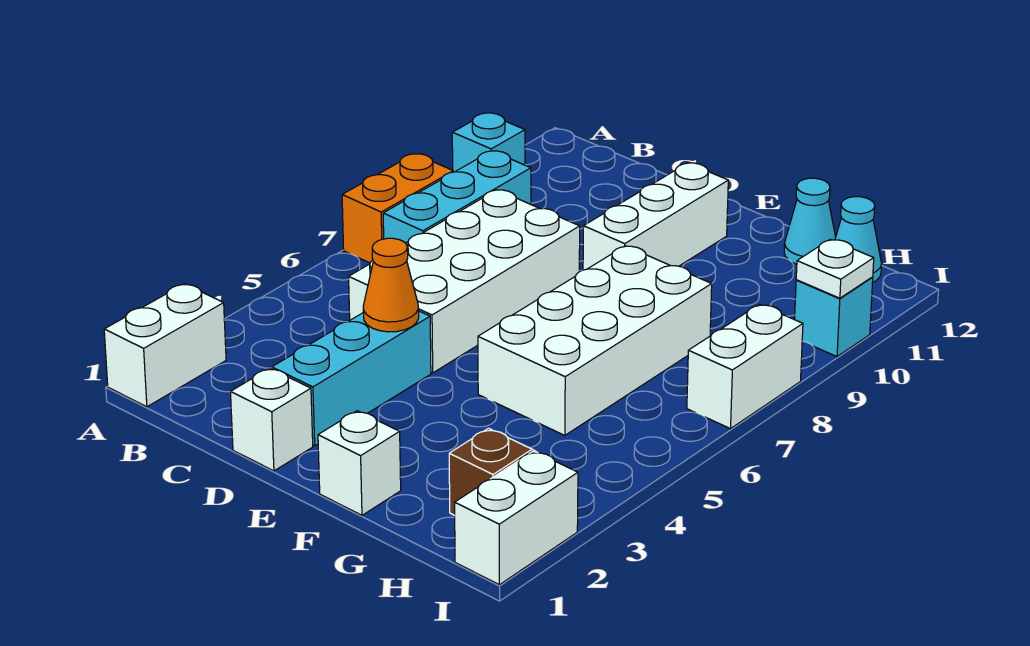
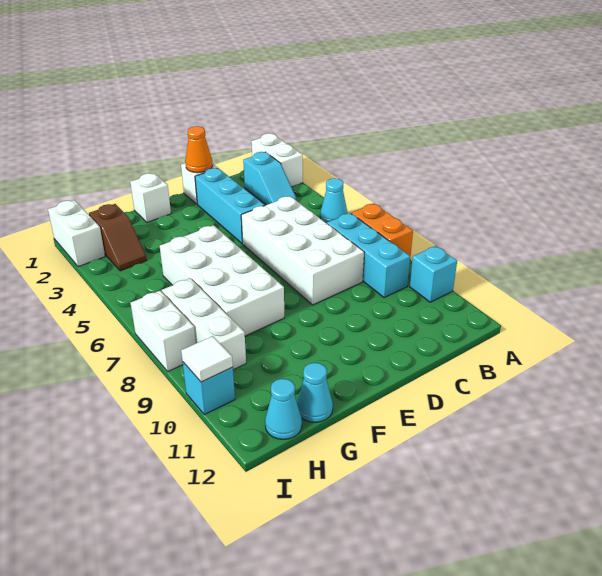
none -> cyan cone A5 level 1
none -> cyan slope B2:B3 level 1 top 2
orange cone D4 level 2 -> orange cone D1 level 2
white brick E9:E11 level 1 -> white brick H7:H9 level 1
white plate I10 level 2 -> white tile I10 level 2

